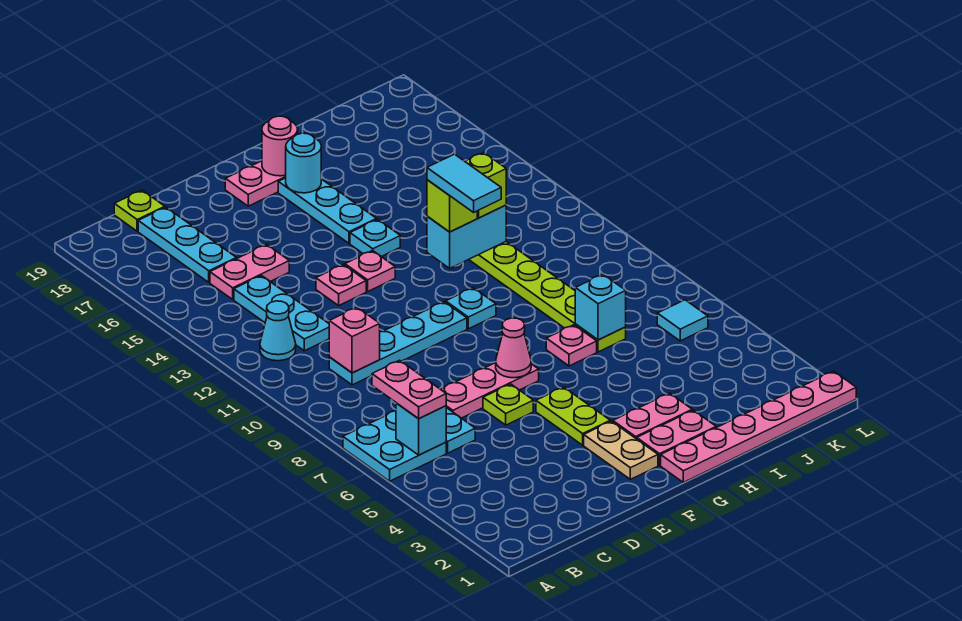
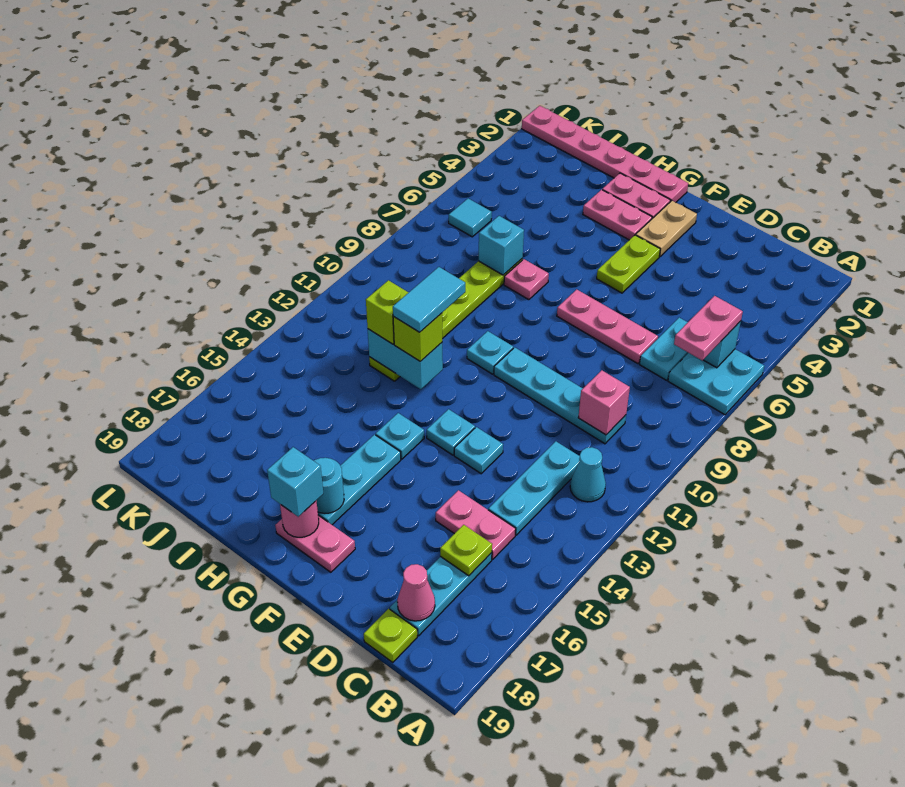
lime plate E6 level 1 -> lime plate C16 level 2
pink plate E13 level 1 -> cyan plate E13 level 1
pink cone F7 level 2 -> pink cone C18 level 2
pink plate F13 level 1 -> cyan plate F13 level 1
none -> cyan brick G18 level 3

